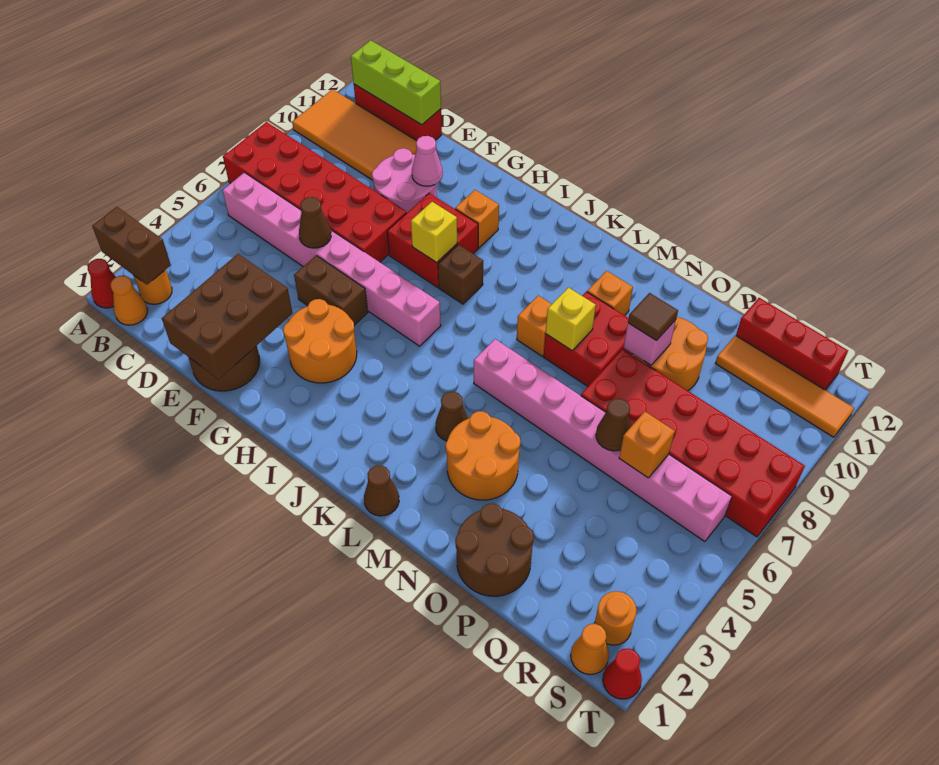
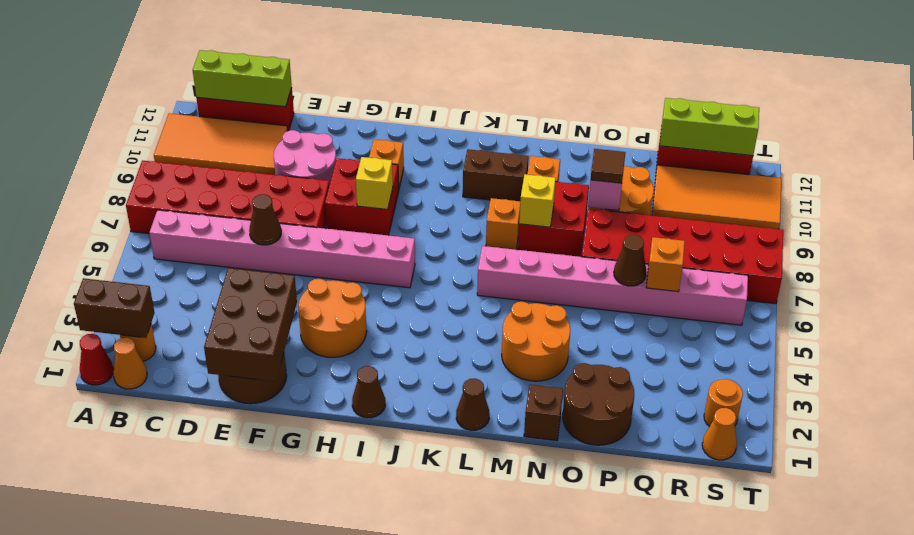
brown brick F5:G5 level 1 -> brown brick K10:L10 level 1
pink cone F10 level 2 -> none
brown brick I8 level 1 -> brown brick N1 level 1
brown cone L4 level 1 -> brown cone I1 level 1
orange tile Q11:T11 level 1 -> orange tile Q10:T11 level 1
none -> lime brick Q12:S12 level 2
red cone T1 level 1 -> none

